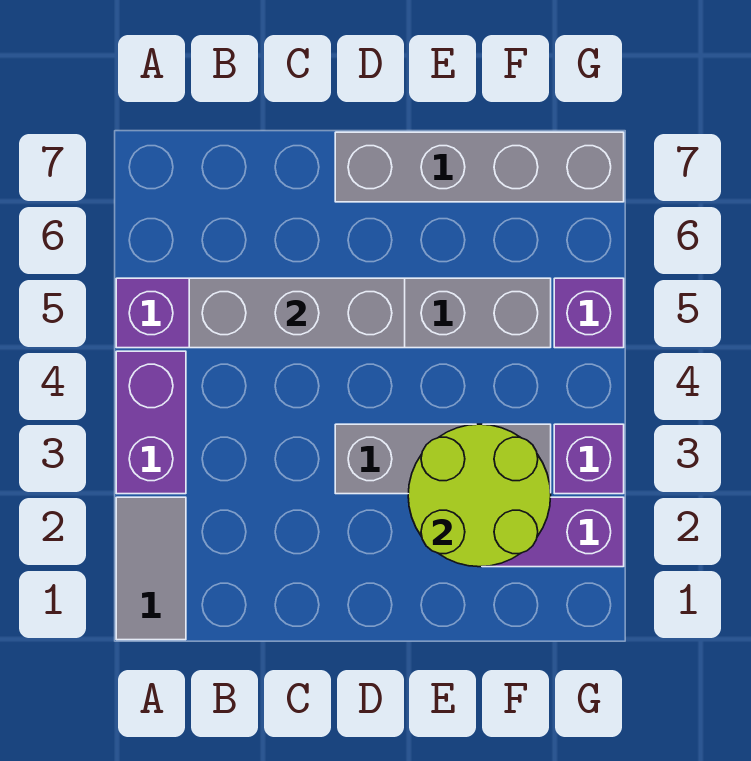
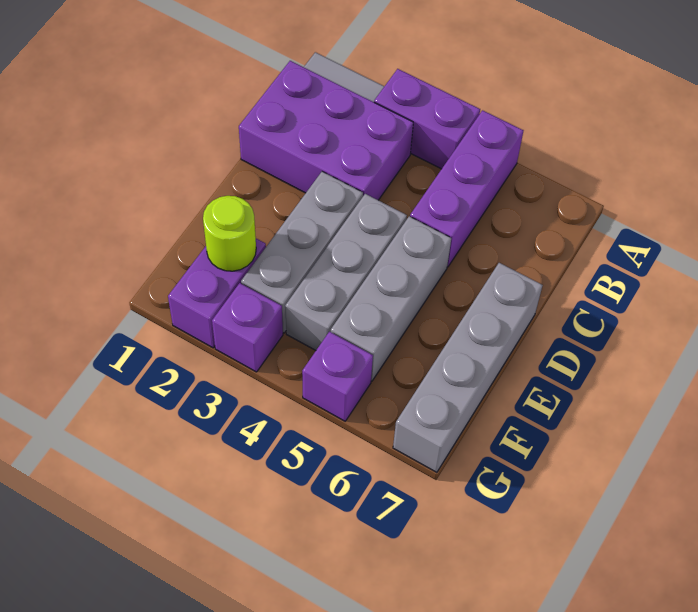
none -> purple brick B1:C3 level 1
grey brick B5:D5 level 2 -> grey brick D4:F4 level 1
lime round brick E2:F3 level 2 -> lime round brick F2 level 2

